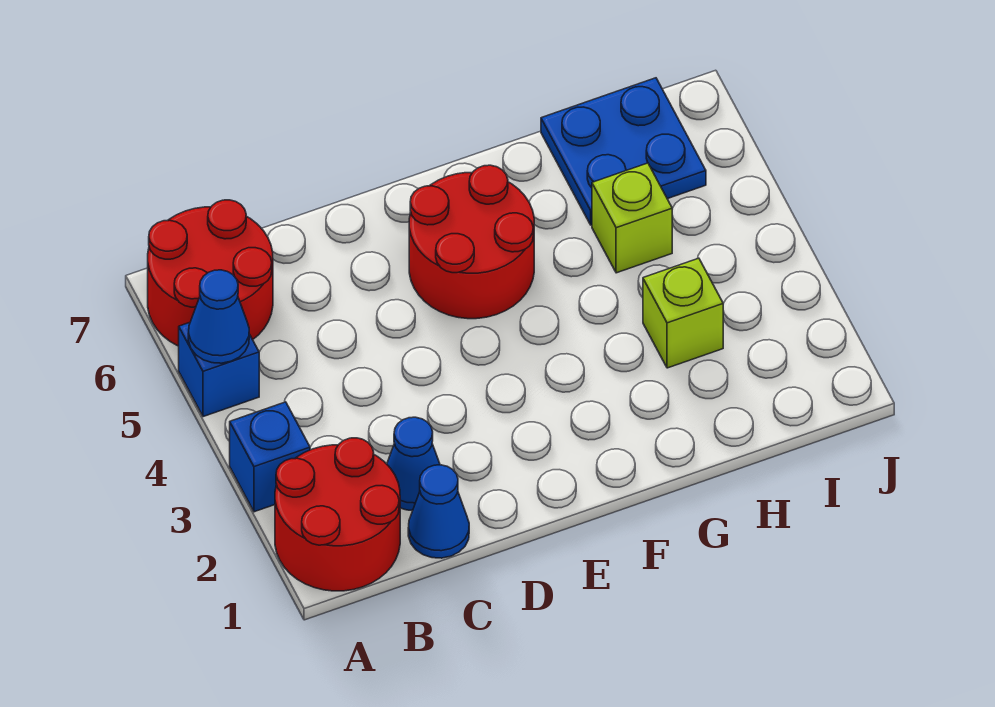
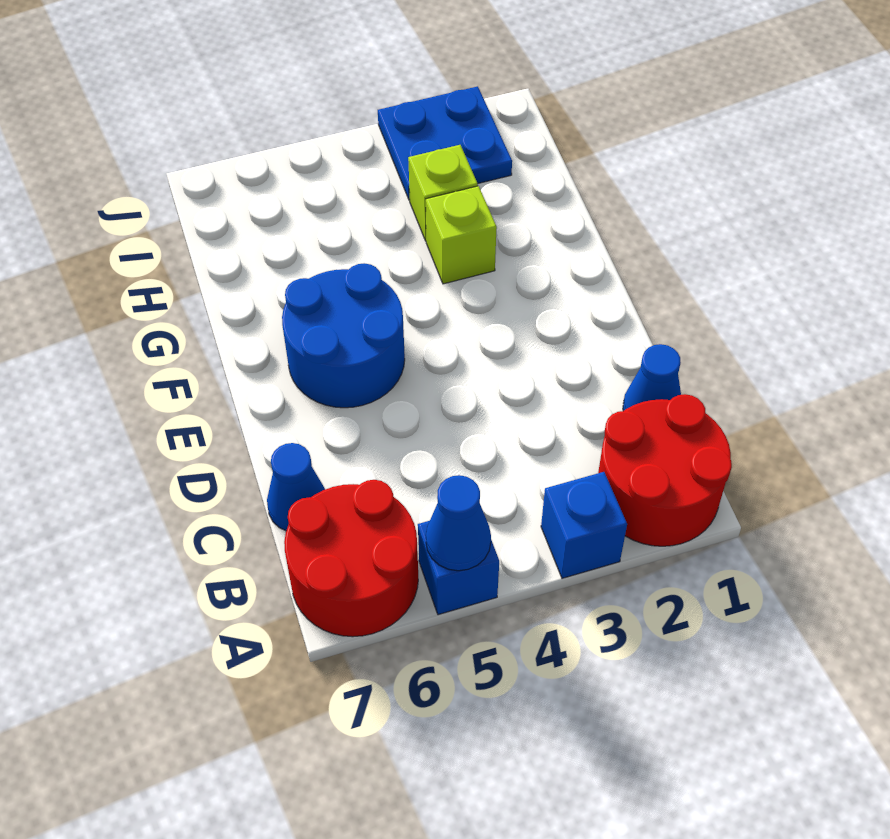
blue cone C2 level 1 -> blue cone C7 level 1
red round brick E5:F6 level 1 -> blue round brick E5:F6 level 1
lime brick H5 level 1 -> lime brick G3 level 1
blue plate H6:I7 level 1 -> blue plate I2:J3 level 1

